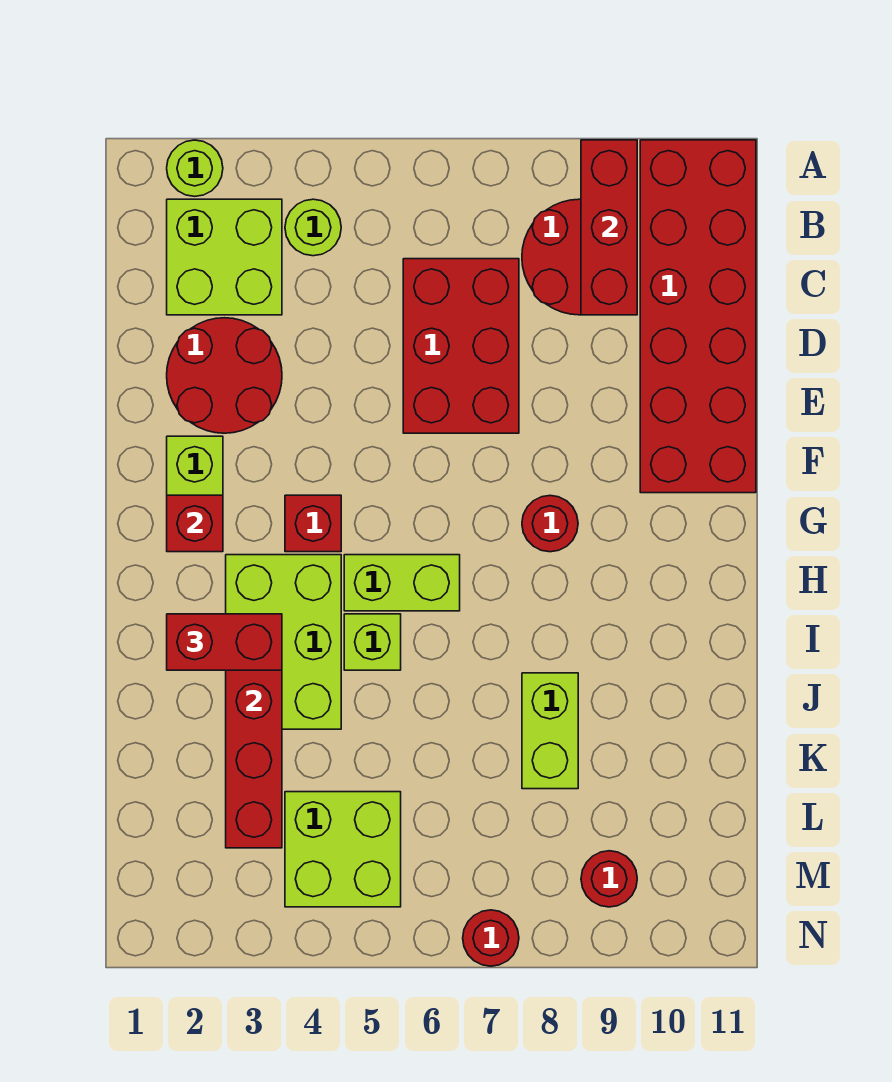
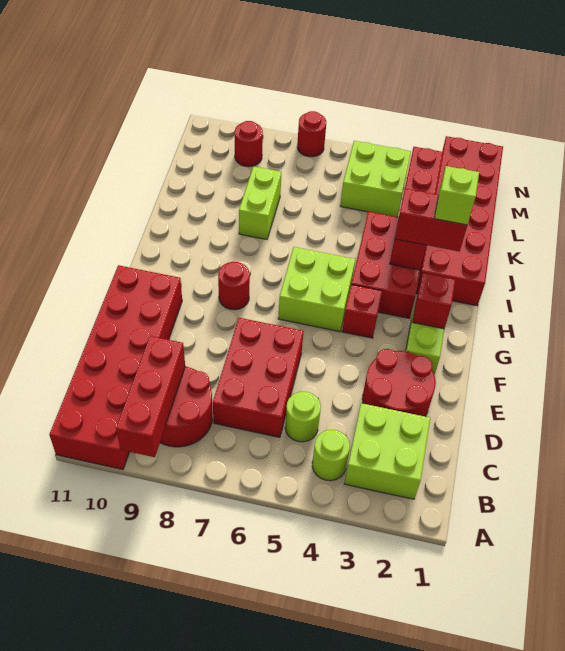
lime round brick A2 level 1 -> lime round brick C5 level 1
lime brick H3:J4 level 1 -> red brick H3:J4 level 1
lime brick H5:H6 level 1 -> lime brick G5:H6 level 1
none -> red brick I1:N2 level 1
lime brick I5 level 1 -> lime brick I2 level 4

